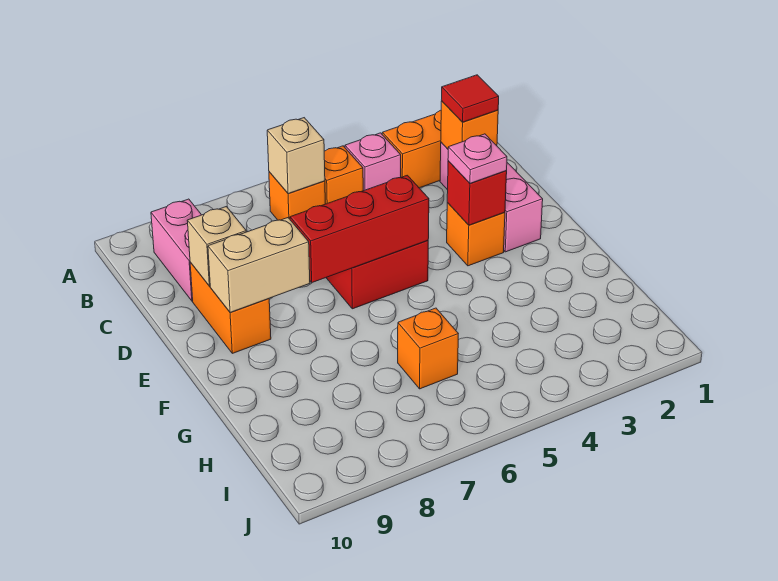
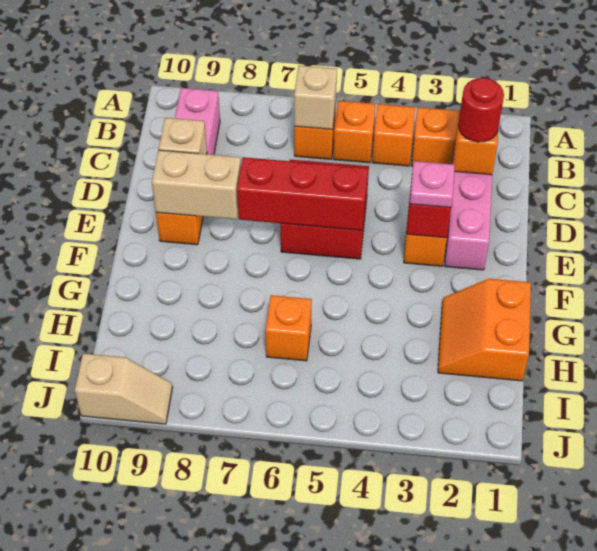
pink brick B4 level 1 -> orange brick B4 level 1
red tile C2 level 3 -> red round brick C2 level 3
none -> orange slope G1:H2 level 1 top 1
none -> tan slope J9:J10 level 1 top 10

